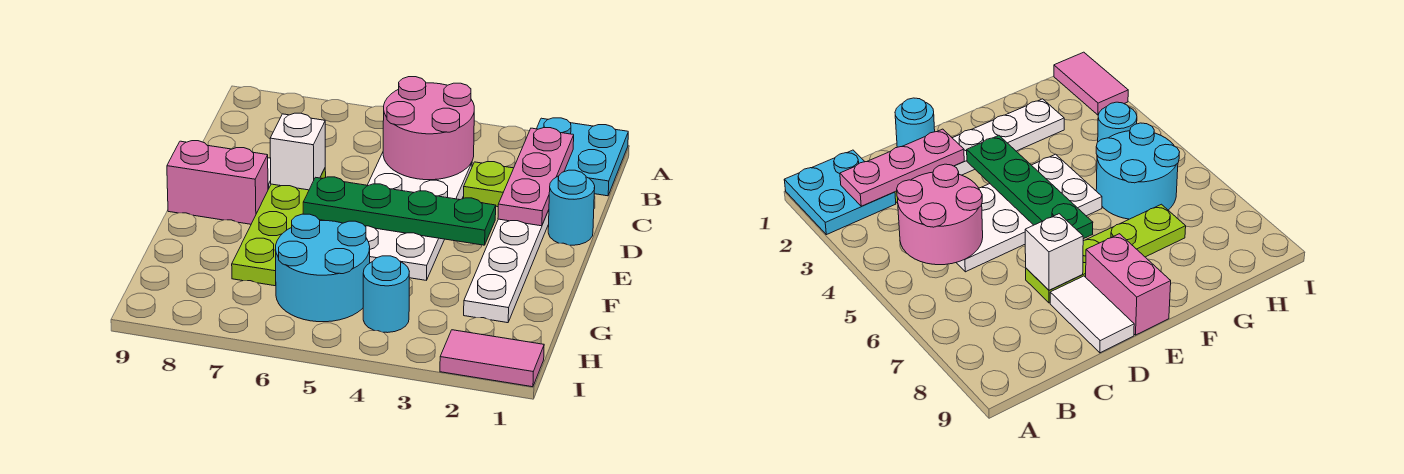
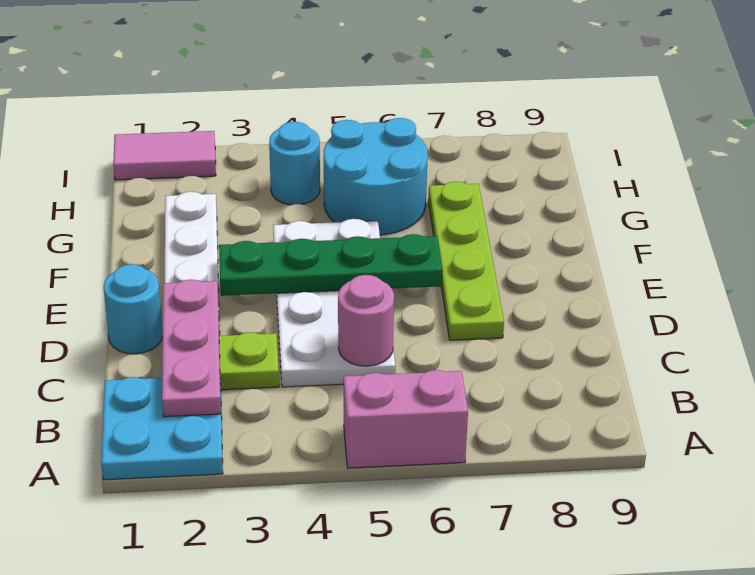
pink round brick B4:C5 level 2 -> pink round brick C5 level 2
white brick D7 level 2 -> none
white tile D8:D9 level 1 -> none
pink brick E8:E9 level 1 -> pink brick A5:A6 level 1

